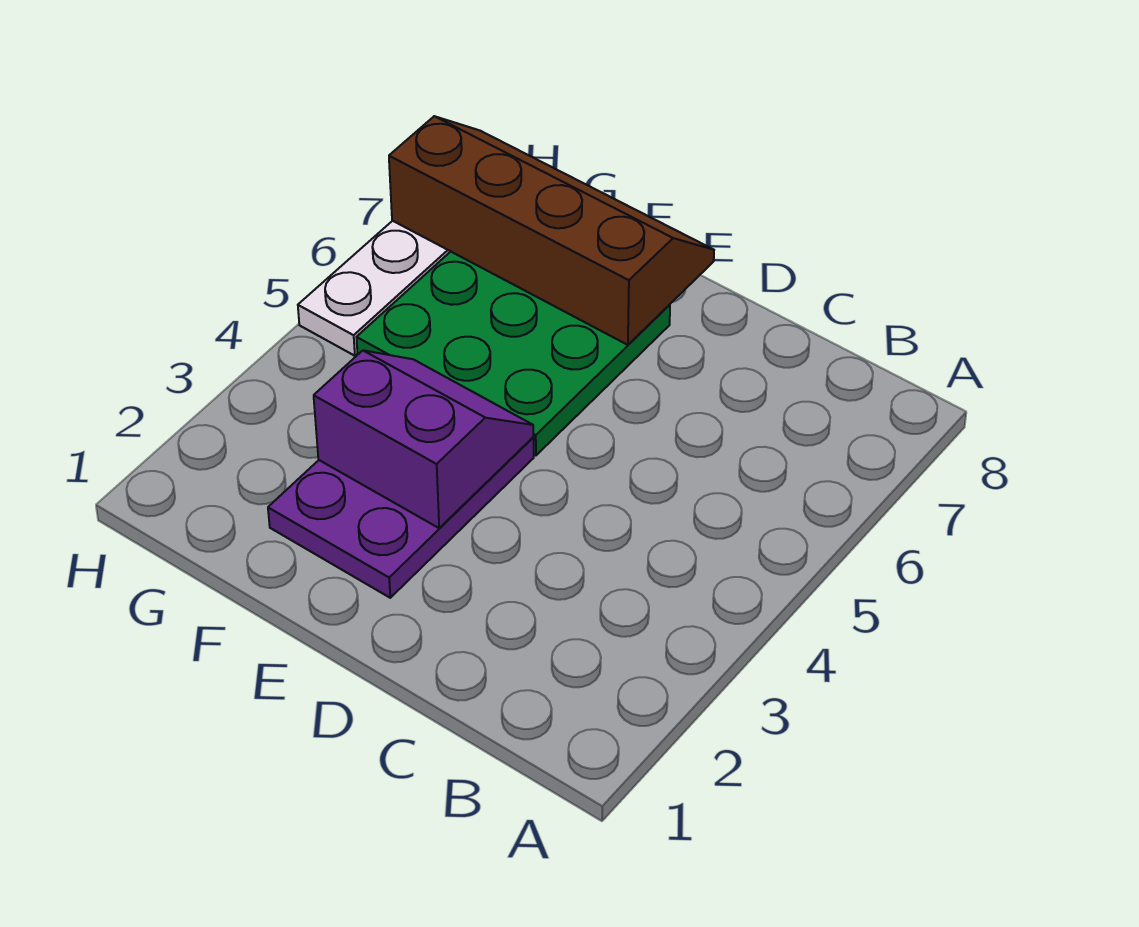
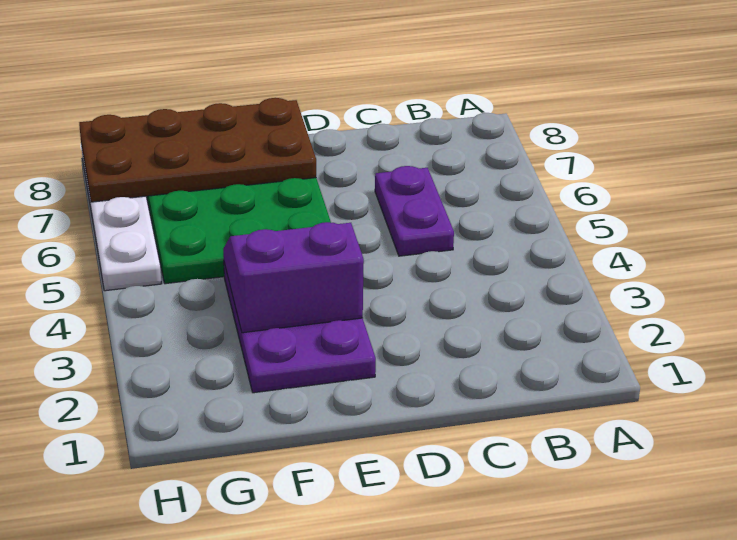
none -> purple plate C5:C6 level 1
brown slope E7:H8 level 2 top 7 -> brown plate E7:H8 level 2

